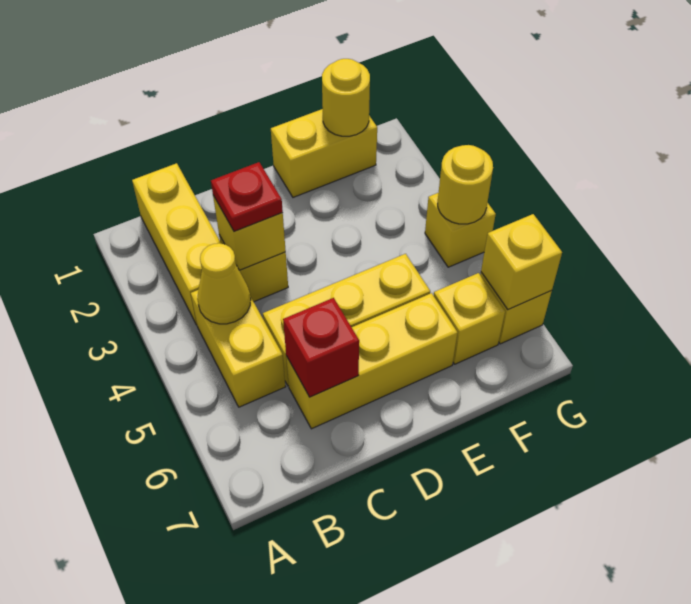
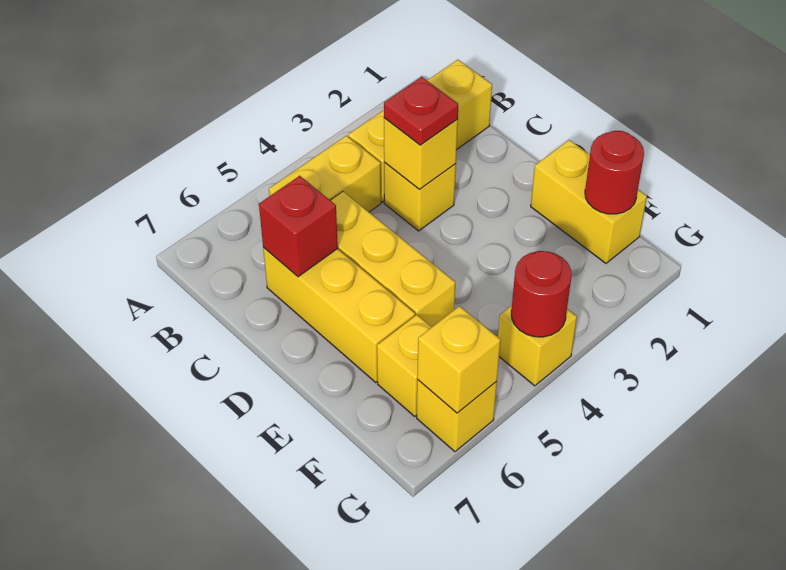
yellow cone B4 level 2 -> none
yellow round brick F1 level 2 -> red round brick F1 level 2
yellow round brick G4 level 2 -> red round brick G4 level 2

